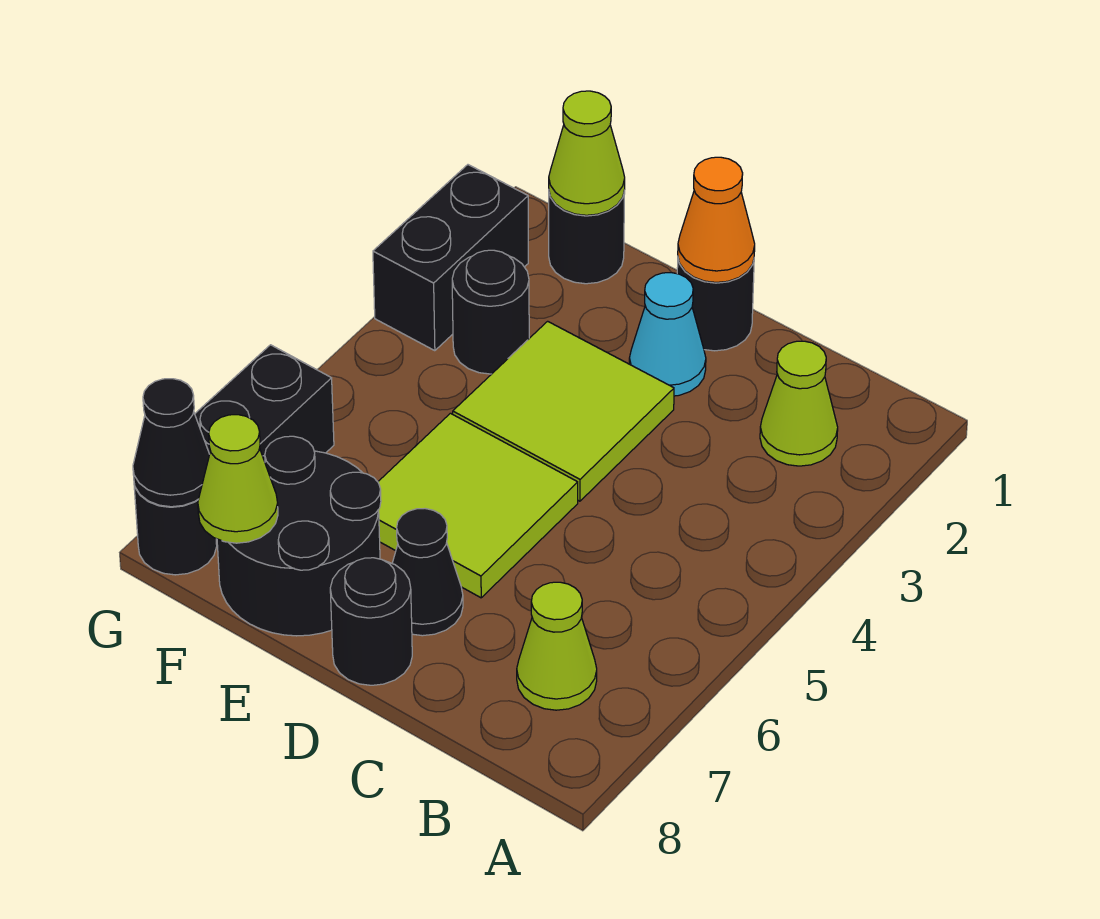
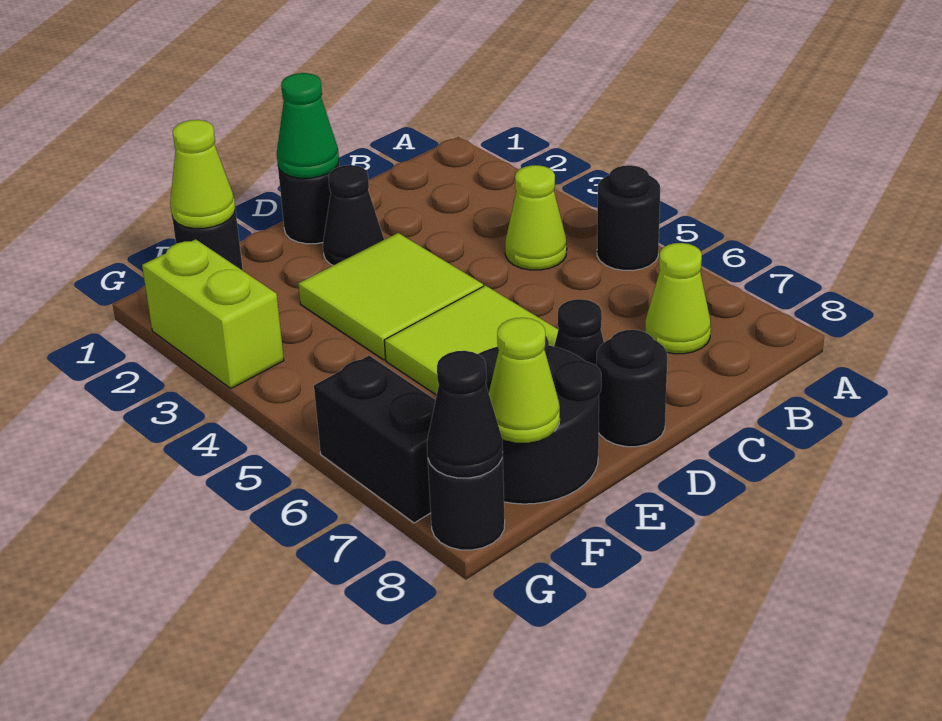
lime cone B2 level 1 -> lime cone B4 level 1
orange cone D1 level 2 -> green cone D1 level 2
cyan cone D2 level 1 -> black cone D2 level 1
black round brick F3 level 1 -> black round brick A5 level 1
black brick G2:G3 level 1 -> lime brick G2:G3 level 1

